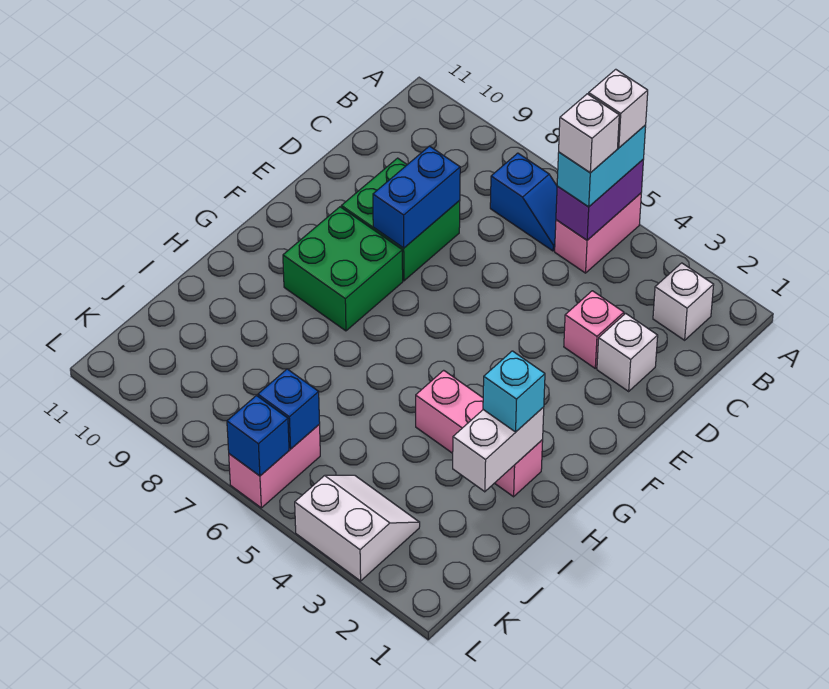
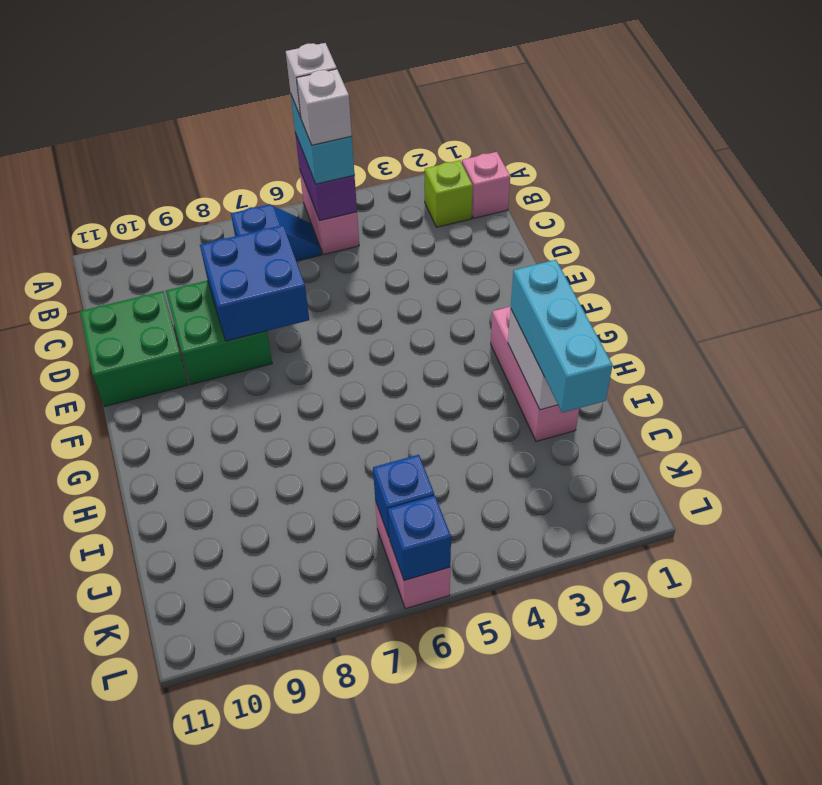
white brick B2 level 1 -> lime brick B2 level 1
white brick D2 level 1 -> none
pink brick D3 level 1 -> pink brick B1 level 1
blue brick D8:E8 level 2 -> blue brick D7:E8 level 2
green brick F8:G9 level 1 -> green brick D10:E11 level 1
pink brick H2:H4 level 1 -> pink brick G2:I2 level 1
cyan brick H2 level 3 -> cyan brick H2:J2 level 3
white slope K3:L4 level 1 top L -> none

